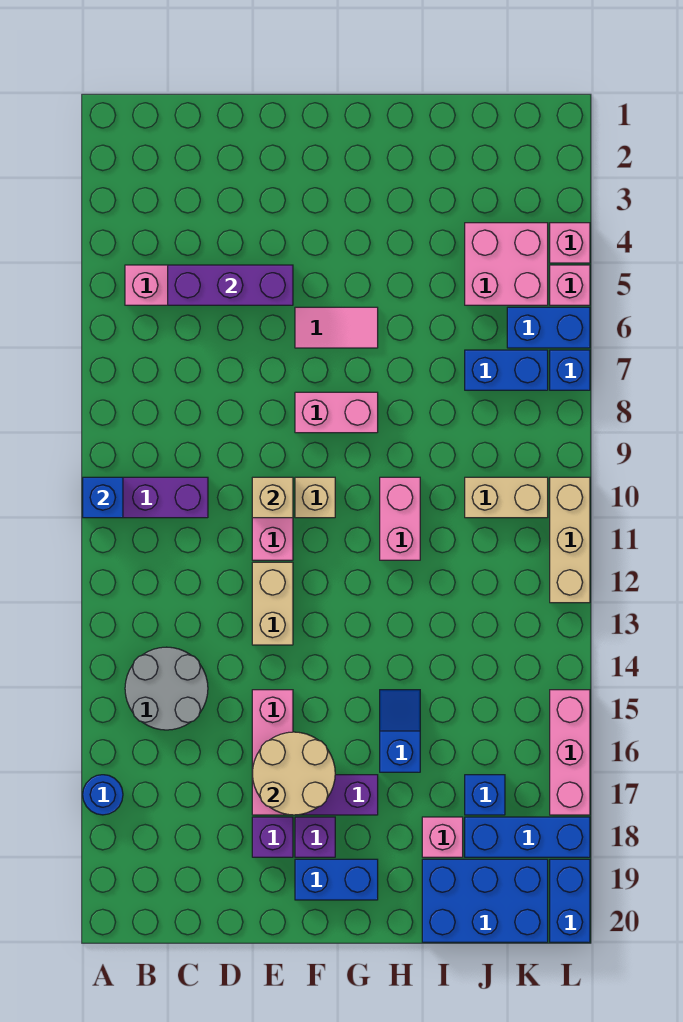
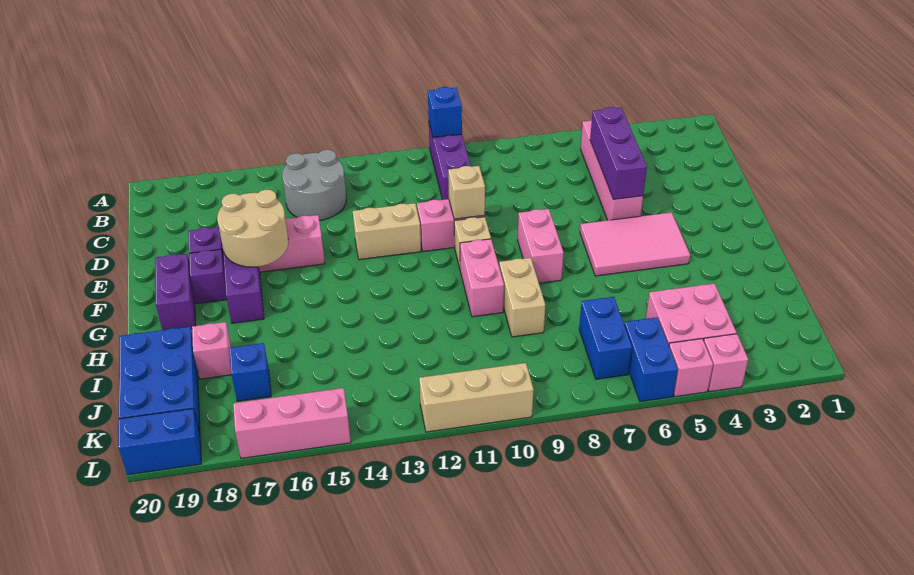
blue round brick A17 level 1 -> none
pink tile F6:G6 level 1 -> pink tile F4:G6 level 1
blue brick F19:G19 level 1 -> purple brick F19:G19 level 1
pink brick H10:H11 level 1 -> pink brick G10:H10 level 1
blue slope H15:H16 level 1 top 16 -> none
tan brick J10:K10 level 1 -> tan brick H9:I9 level 1
blue brick J18:L18 level 1 -> none
blue brick L7 level 1 -> none

